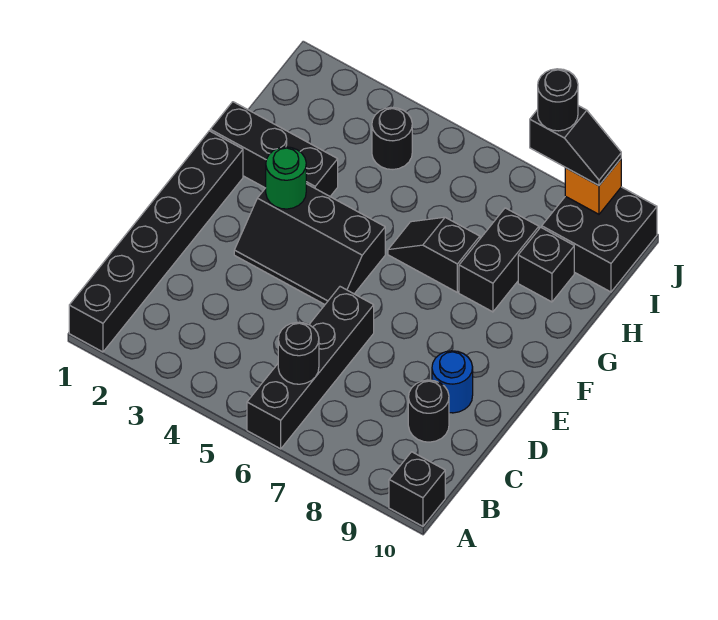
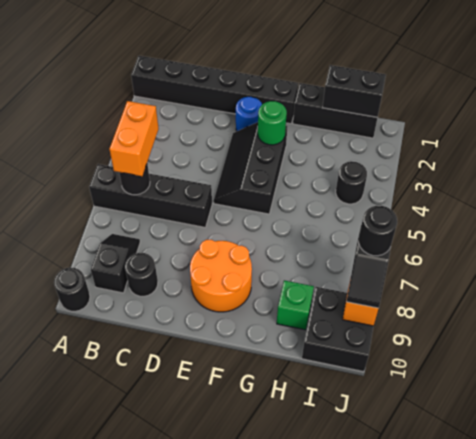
black brick A10 level 1 -> black round brick A10 level 1
none -> orange brick B5:B6 level 3
blue round brick D9 level 1 -> blue round brick E2 level 1
none -> orange round brick E8:F9 level 1
black brick G1:G3 level 1 -> black brick G1:I1 level 1
black slope G6:G7 level 1 top 7 -> black slope B8:B9 level 1 top 9
black brick G8:H8 level 1 -> black brick H1:I1 level 2
black brick H9 level 1 -> green brick H9 level 1

